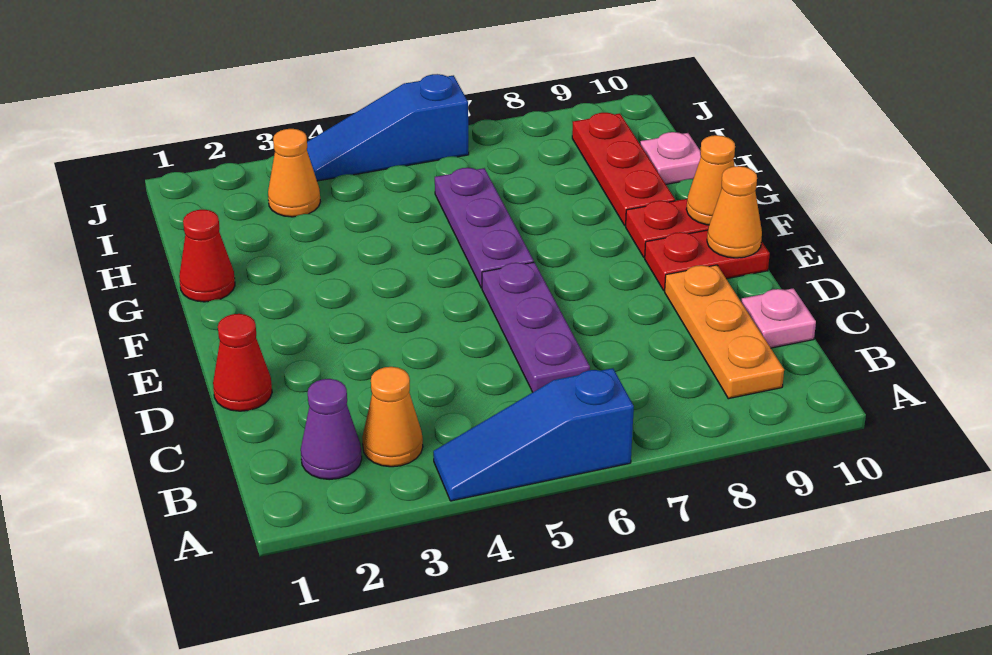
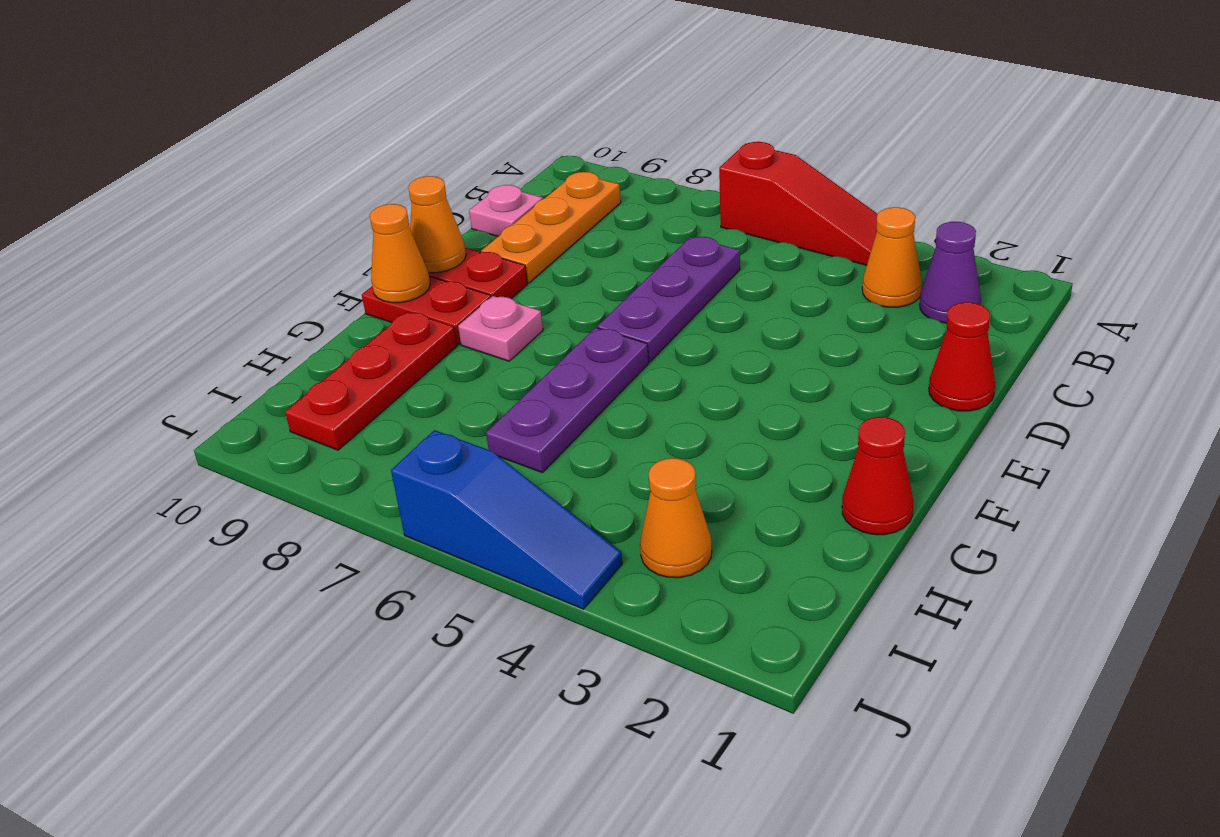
blue slope A4:A6 level 1 top 6 -> red slope A4:A6 level 1 top 6
pink plate H10 level 1 -> pink plate F8 level 1

